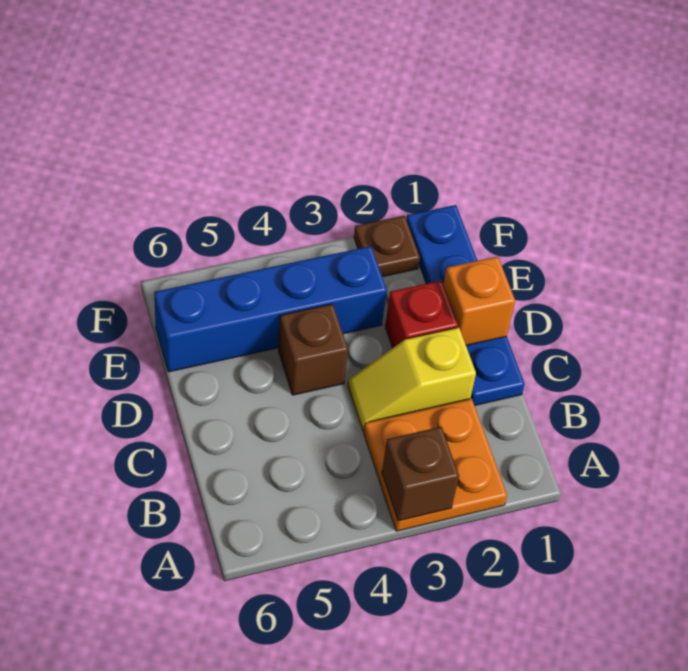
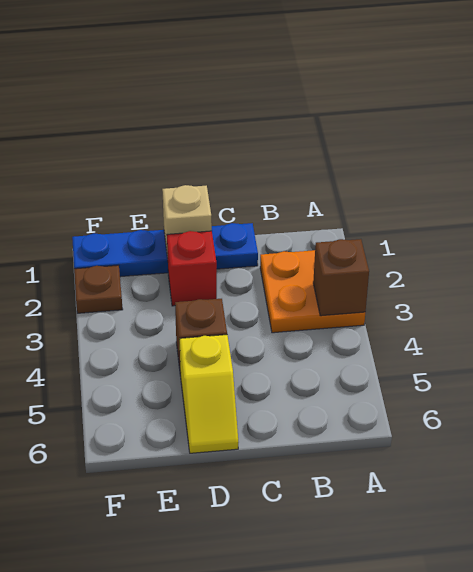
yellow slope C2:C3 level 1 top 2 -> yellow slope D5:D6 level 1 top 5
orange brick D1 level 2 -> tan brick D1 level 2
blue brick E3:E6 level 1 -> none

